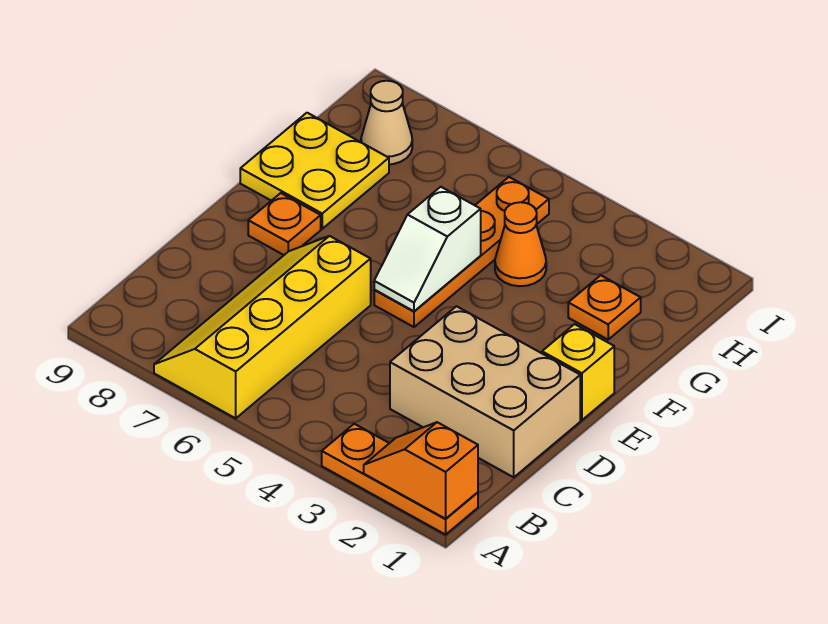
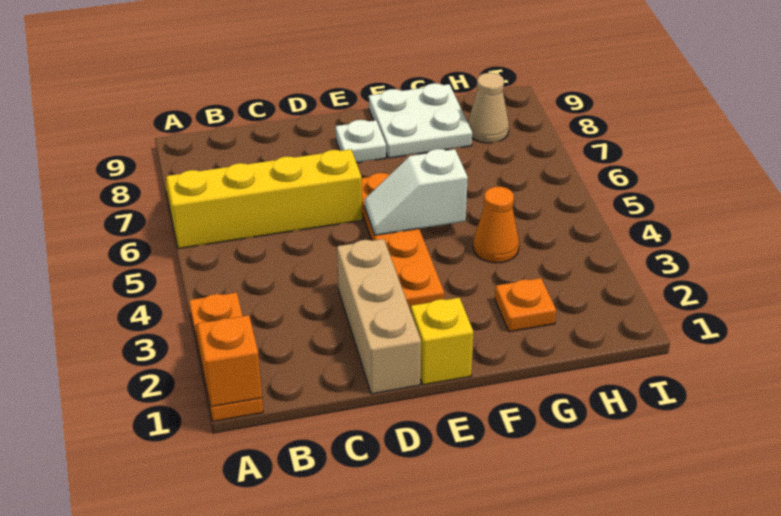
tan brick C1:D3 level 1 -> tan brick D1:D3 level 1
orange plate E5:H5 level 1 -> orange plate E3:E6 level 1
orange plate E8 level 1 -> white plate E8 level 1
yellow plate F8:G9 level 1 -> white plate F8:G9 level 1

